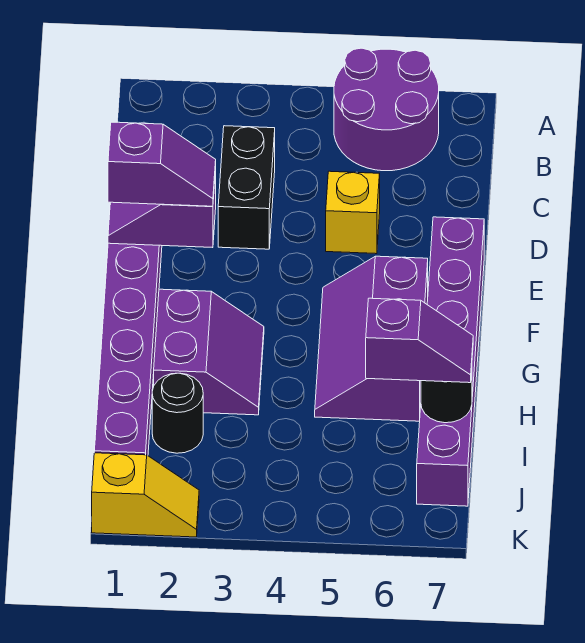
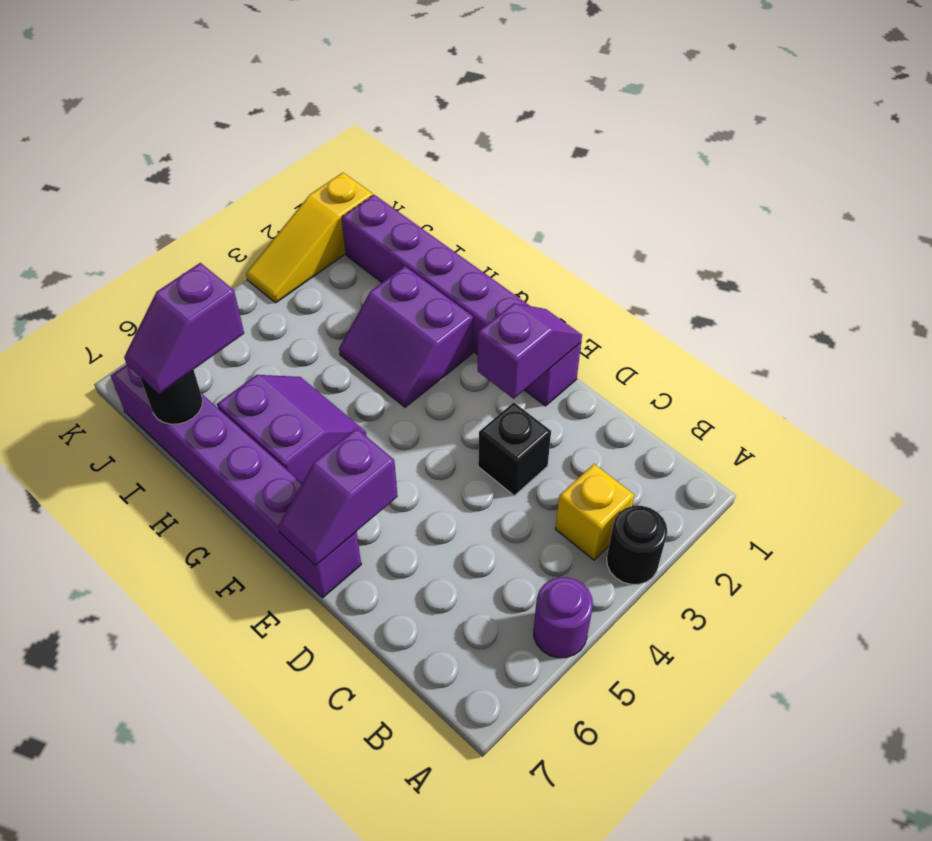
purple round brick A5:B6 level 1 -> purple round brick A5 level 1
black brick C3:D3 level 1 -> black brick D3 level 1
yellow brick D5 level 1 -> yellow brick B3 level 1
purple slope E1:E2 level 3 top 1 -> purple slope E6:E7 level 2 top 6
purple slope F5:H6 level 1 top 6 -> purple slope G5:H6 level 1 top 6
black round brick I2 level 1 -> black round brick A3 level 1
yellow slope K1:K2 level 1 top 1 -> yellow slope K1:K3 level 1 top 1

